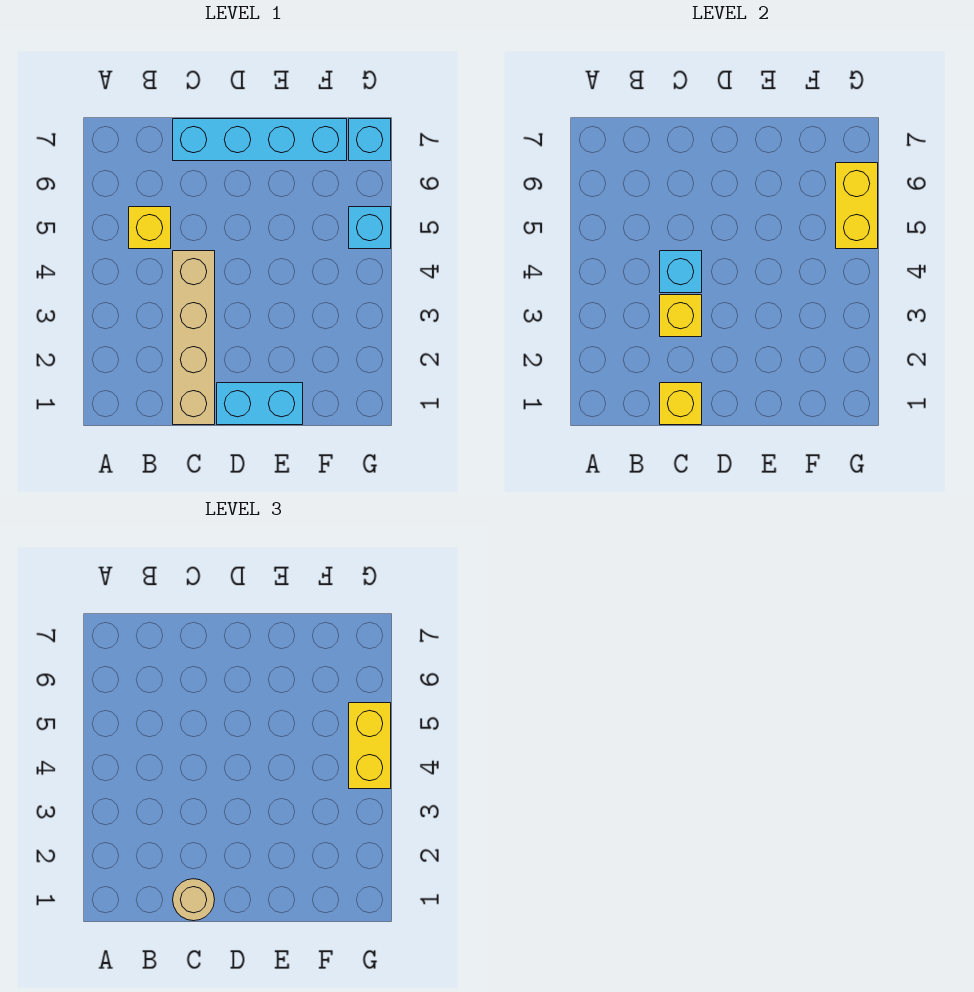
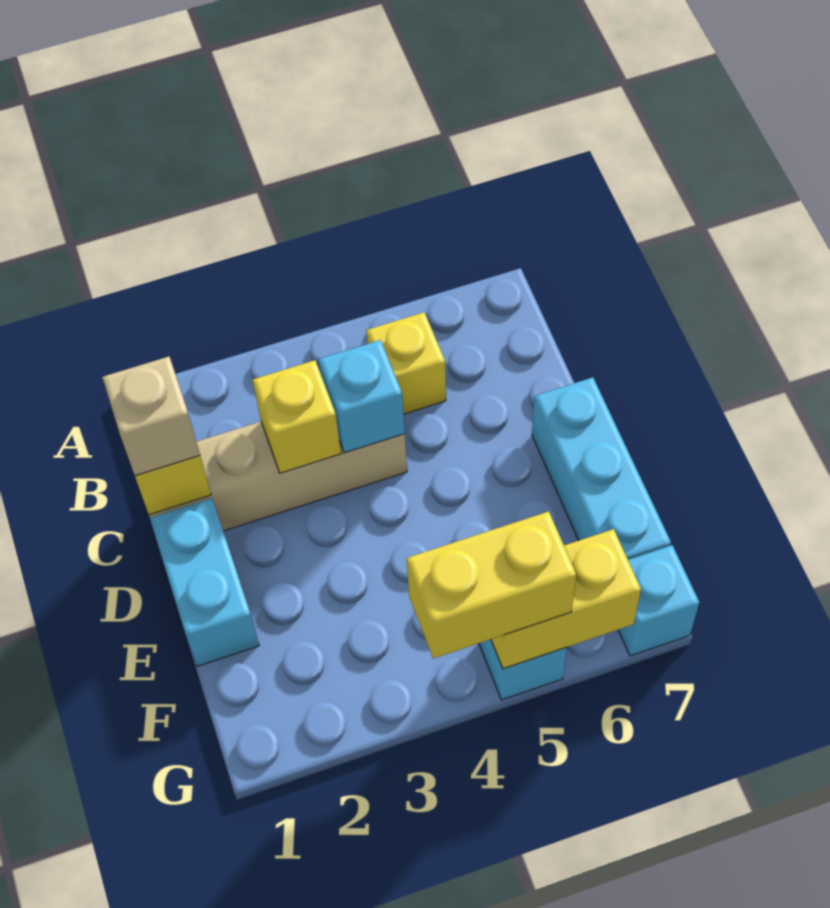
tan round brick C1 level 3 -> tan brick C1 level 3
cyan brick C7:F7 level 1 -> cyan brick D7:F7 level 1

